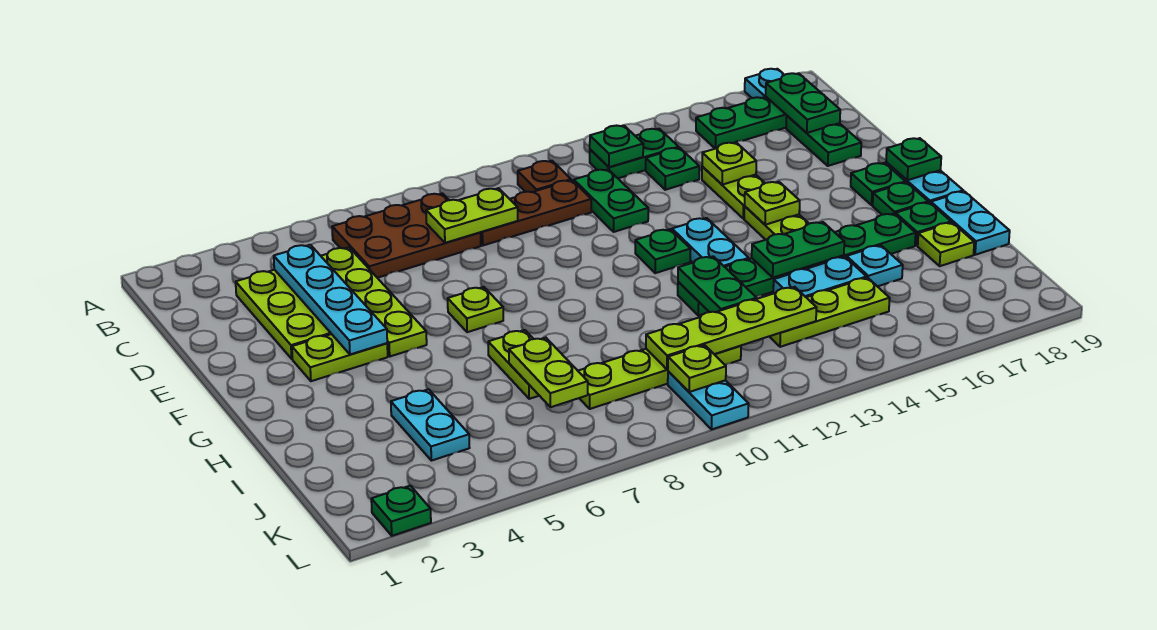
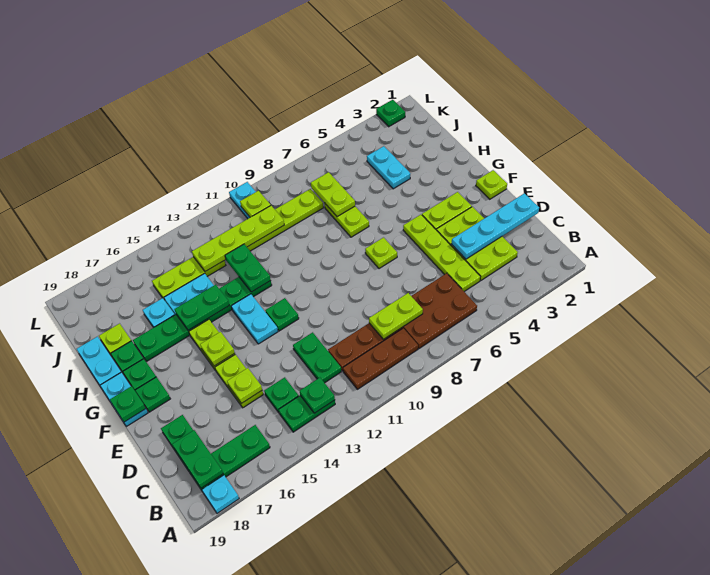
brown plate B11 level 1 -> brown plate B9:B11 level 1
cyan plate C4:F4 level 2 -> cyan plate D1:D4 level 2
none -> lime plate F1 level 1

